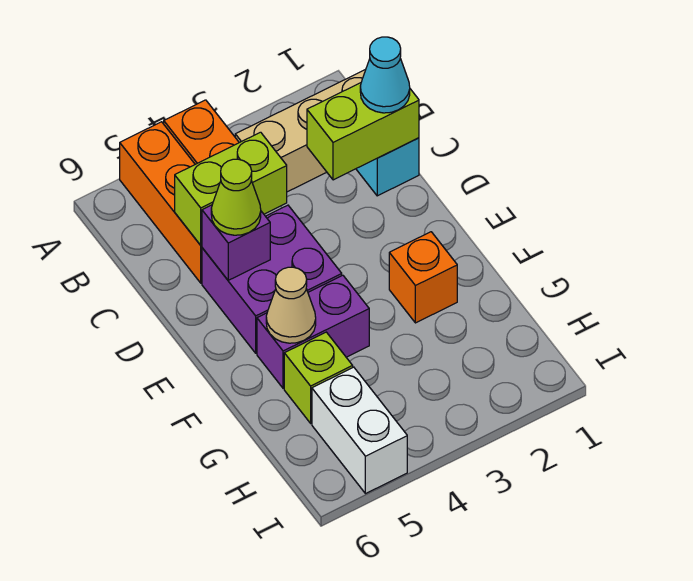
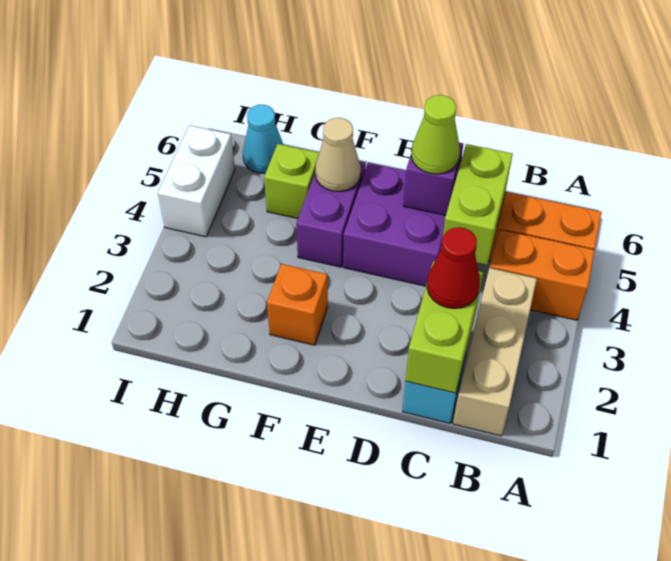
cyan cone C1 level 3 -> cyan cone H6 level 1
none -> red cone C2 level 3
white brick H5:I5 level 1 -> white brick I4:I5 level 1

